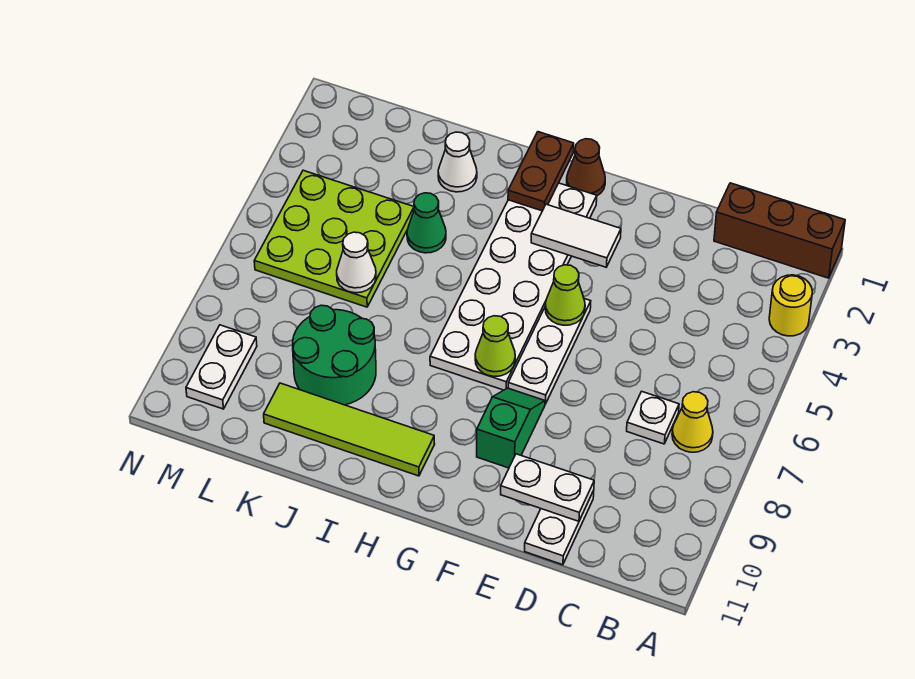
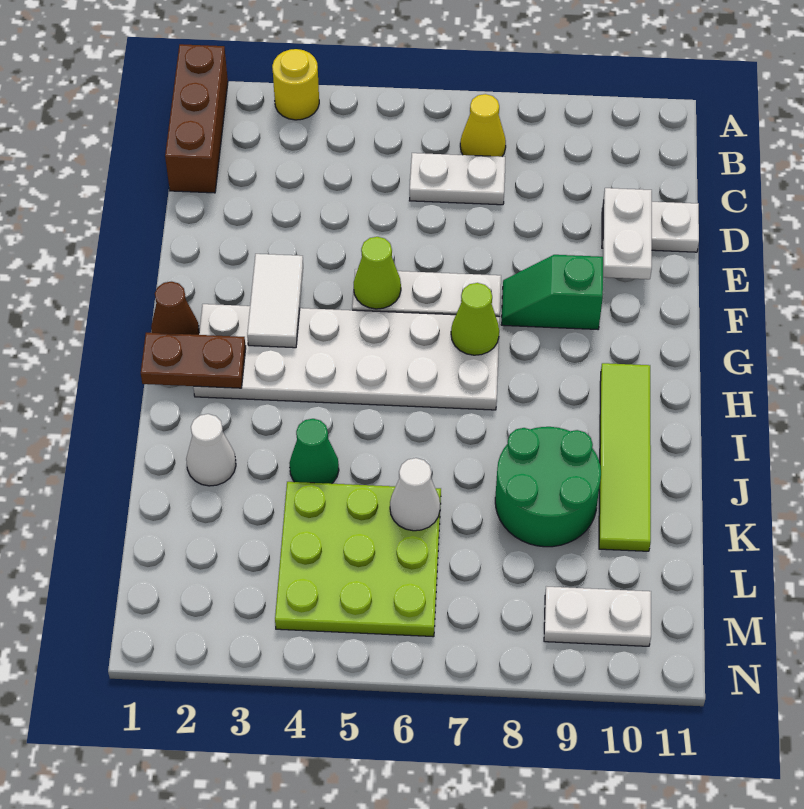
white plate C7 level 1 -> white plate C6:C7 level 1

